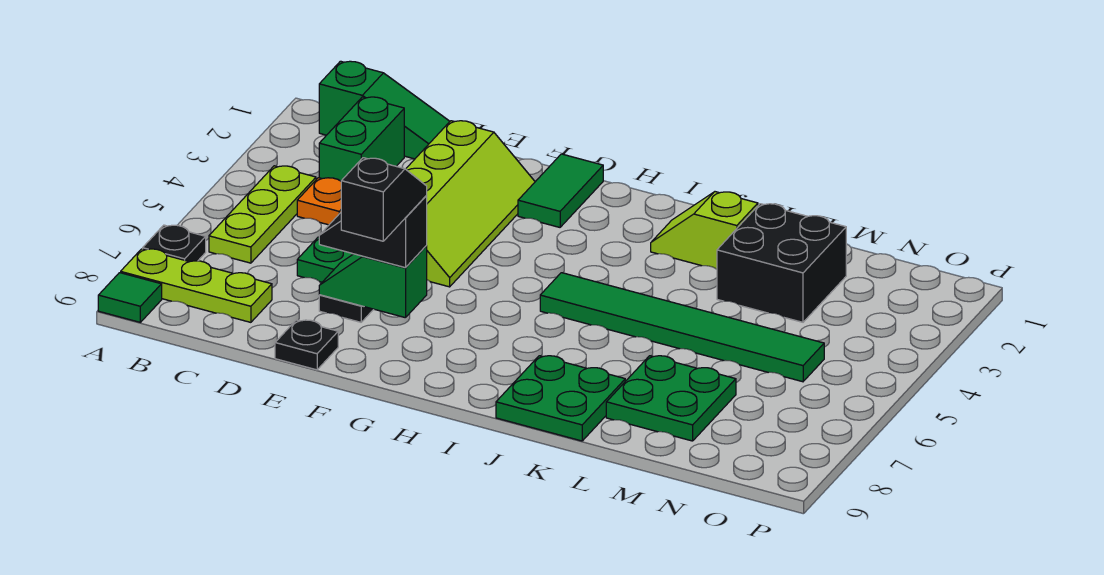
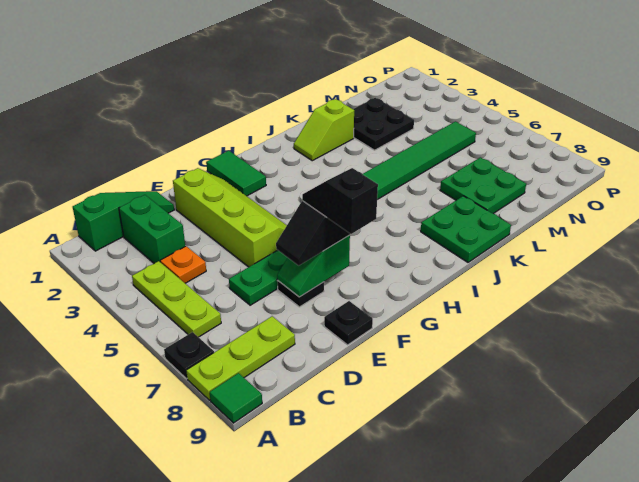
black brick L2:M3 level 1 -> black plate L2:M3 level 1

